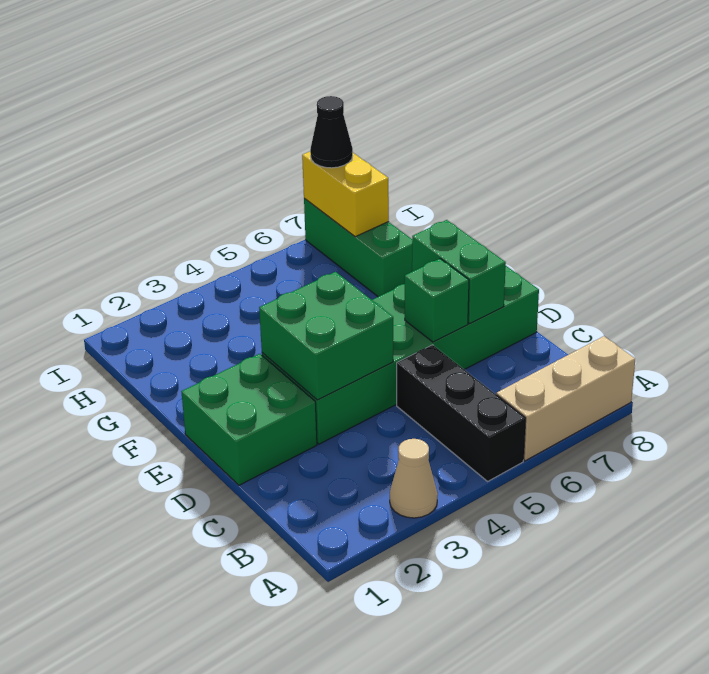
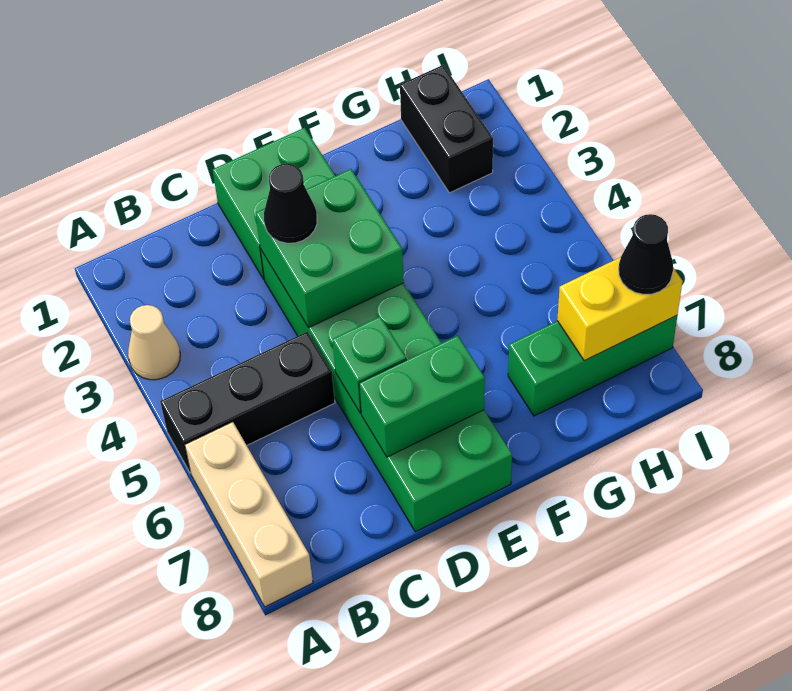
none -> black cone D3 level 3
none -> black brick H1:H2 level 1

